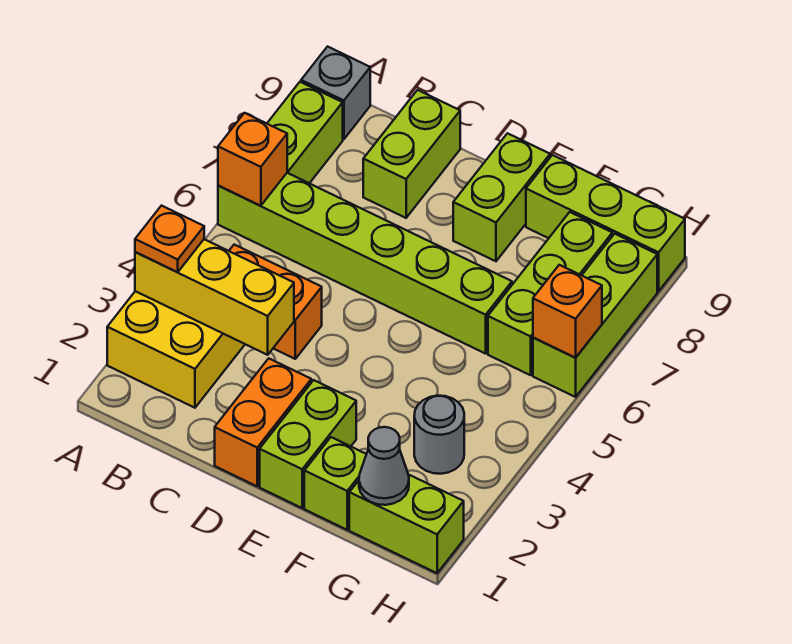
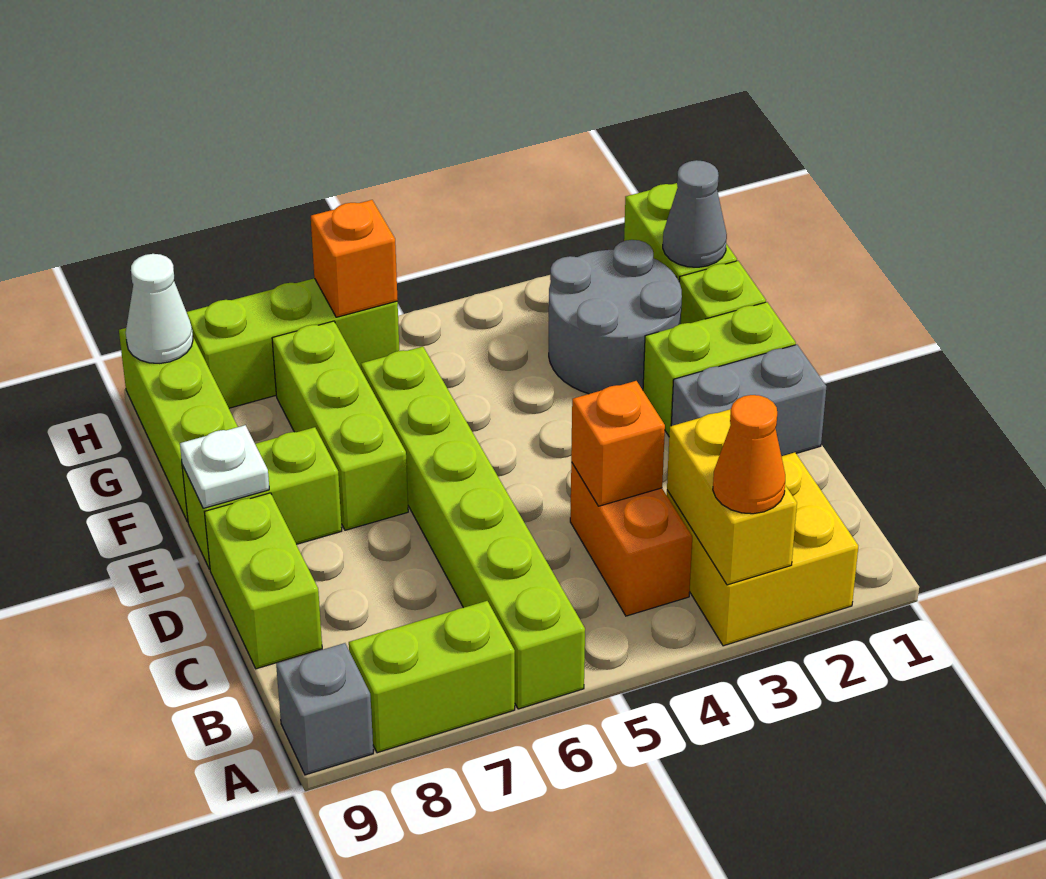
yellow brick A3:C3 level 2 -> yellow brick A3:B3 level 2
orange plate A3 level 3 -> orange cone A3 level 3
orange brick A6 level 2 -> orange brick C4 level 2
lime brick C8:C9 level 1 -> lime brick C9:D9 level 1
orange brick D1:D2 level 1 -> grey brick D1:D2 level 1
none -> white plate E9 level 2
grey round brick G3 level 1 -> grey round brick F2:G3 level 1
lime brick G6:G8 level 1 -> lime brick E7:G7 level 1
none -> white cone H9 level 2

